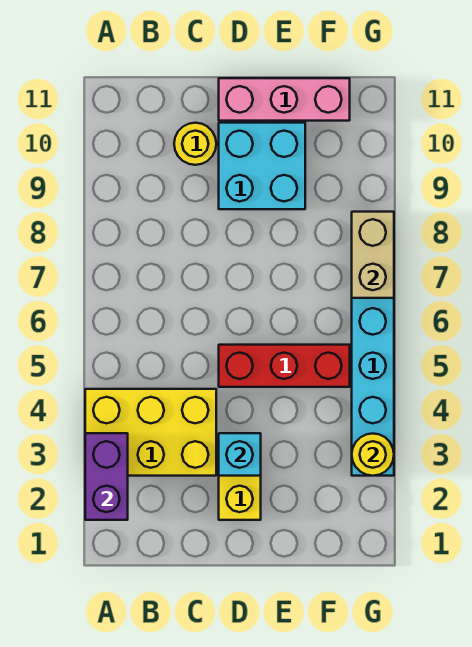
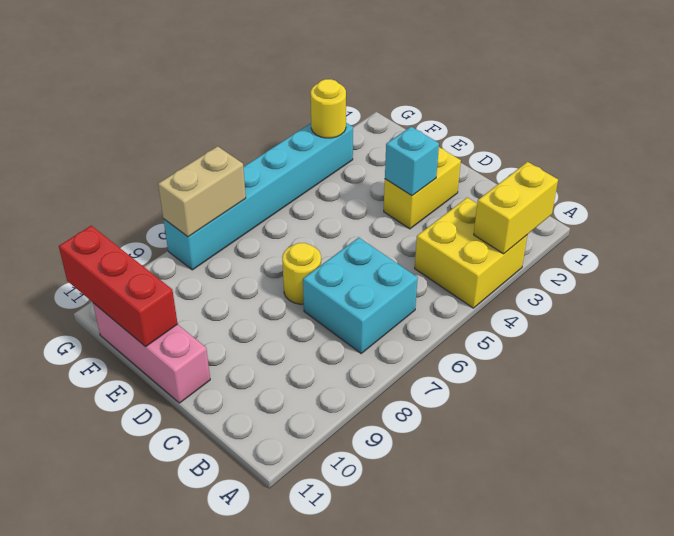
purple brick A2:A3 level 2 -> yellow brick A2:A3 level 2
yellow brick A3:C4 level 1 -> yellow brick A3:B4 level 1
yellow round brick C10 level 1 -> yellow round brick D7 level 1
red brick D5:F5 level 1 -> red brick E11:G11 level 2
cyan brick D9:E10 level 1 -> cyan brick B6:C7 level 1

